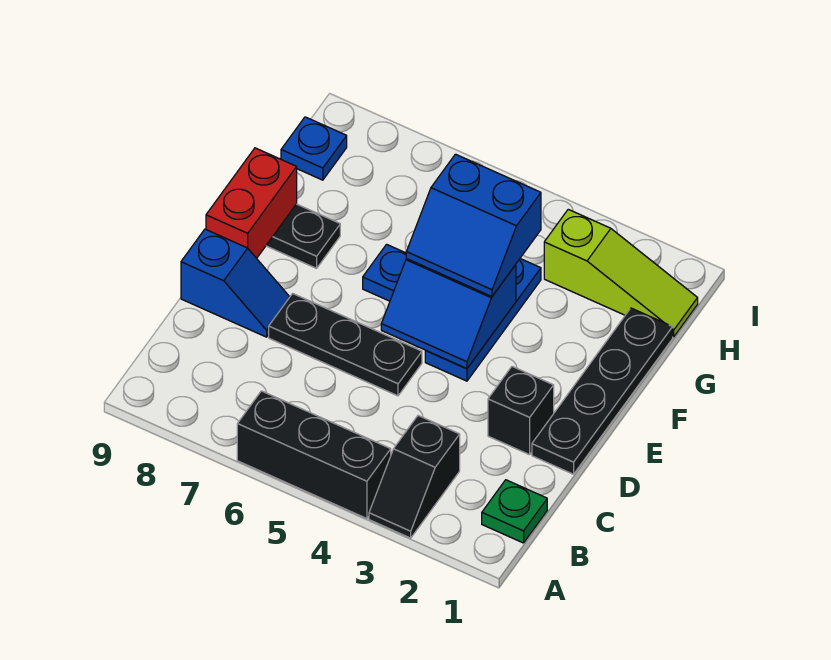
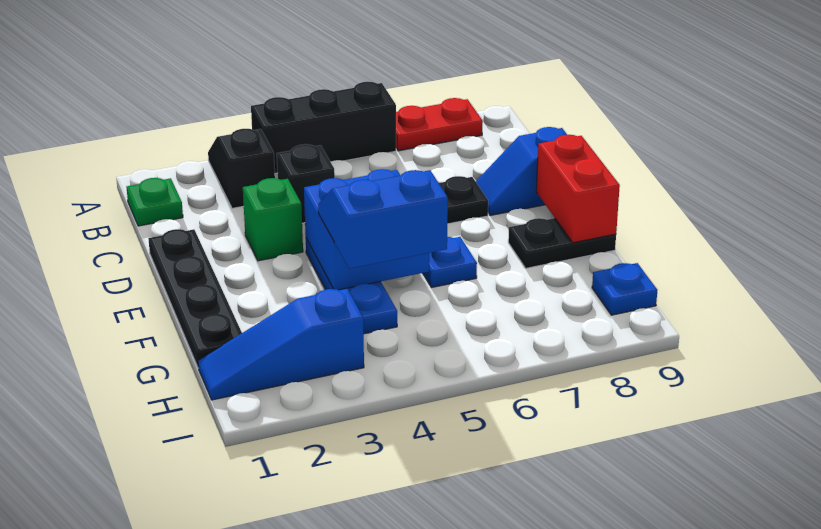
none -> red plate A7:A8 level 1
black brick D2 level 1 -> black brick C4 level 1
none -> green brick D3 level 1
blue slope E4:F5 level 2 top F -> blue brick E4:F5 level 2
lime slope H1:H3 level 1 top 3 -> blue slope H1:H3 level 1 top 3

